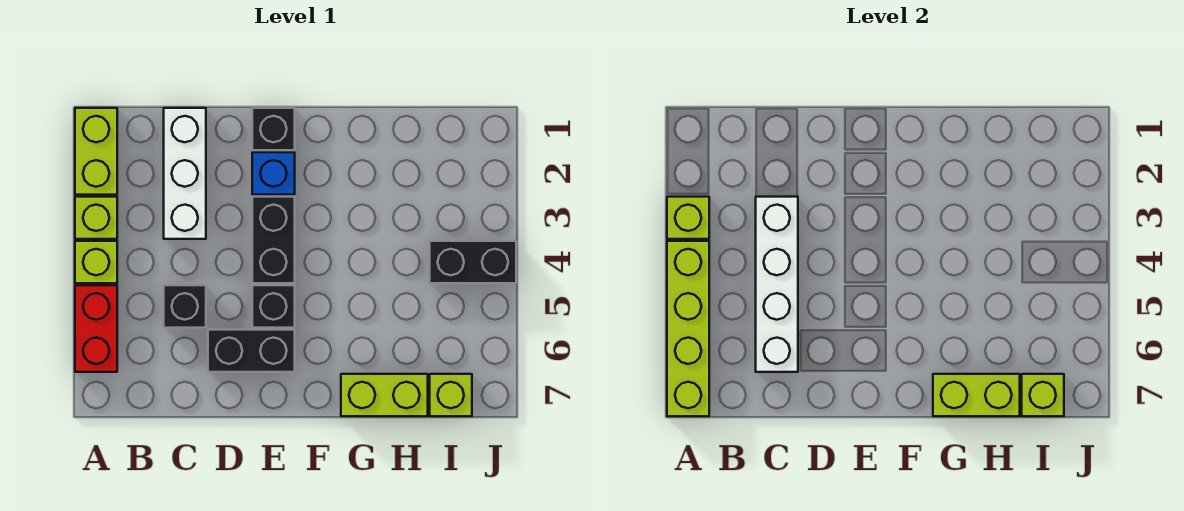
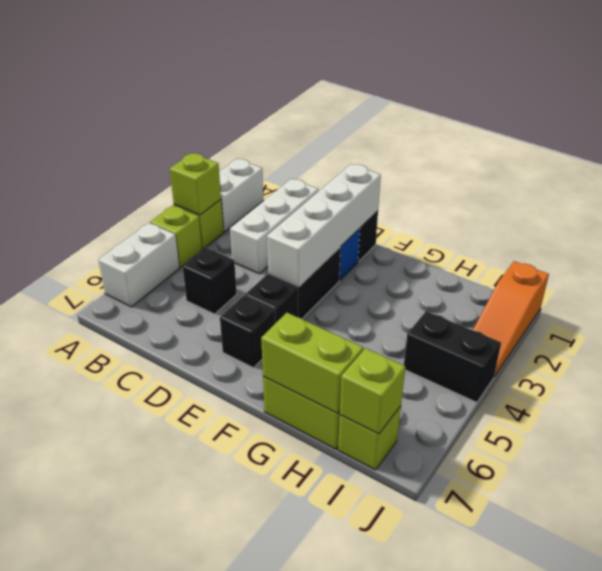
lime brick A1:A2 level 1 -> white brick A1:A2 level 1
lime brick A4:A7 level 2 -> none
red brick A5:A6 level 1 -> white brick A5:A6 level 1
white brick C3:C6 level 2 -> white brick E1:E4 level 2
black brick D6:E6 level 1 -> black brick E6 level 1
none -> orange slope J1:J3 level 1 top 1

